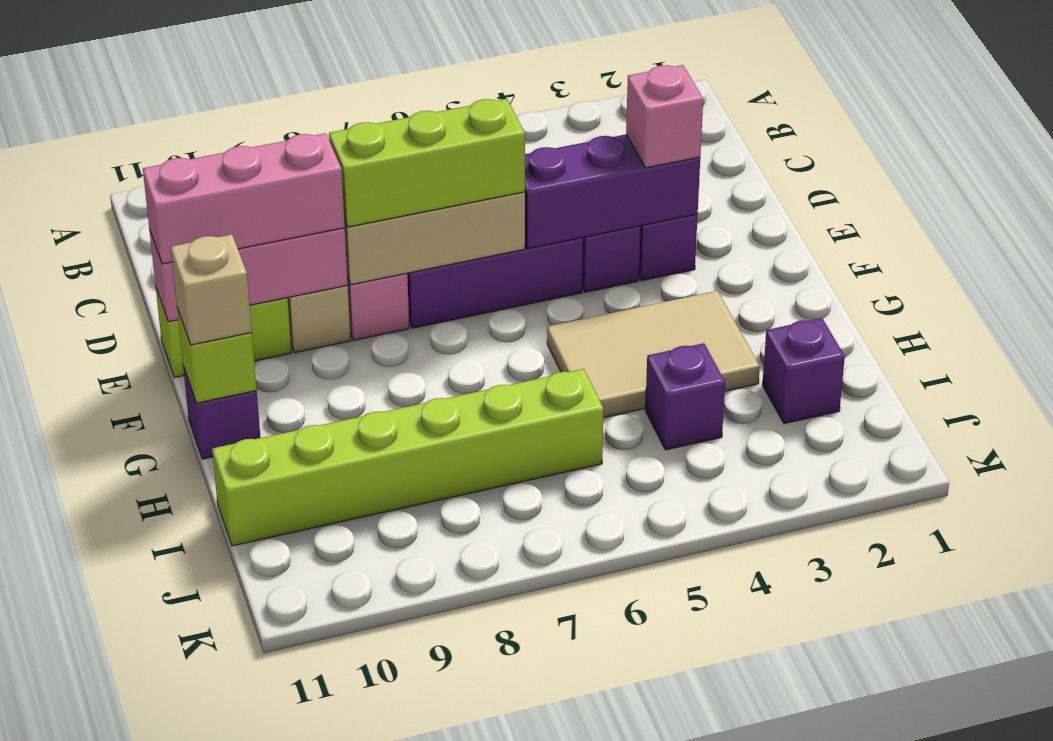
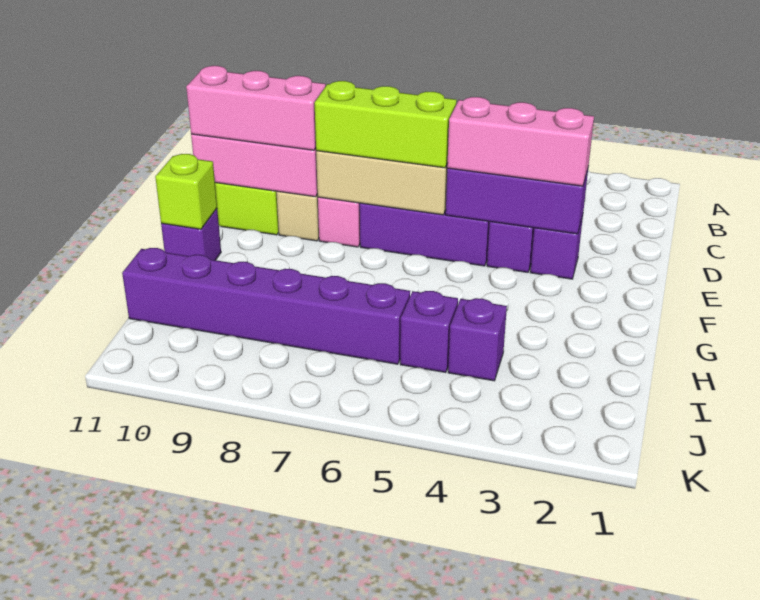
pink brick E3 level 3 -> pink brick E3:E5 level 3
tan tile G3:H5 level 1 -> none
tan brick G11 level 3 -> none
purple brick I2 level 1 -> purple brick I5 level 1
lime brick I6:I11 level 1 -> purple brick I6:I11 level 1

